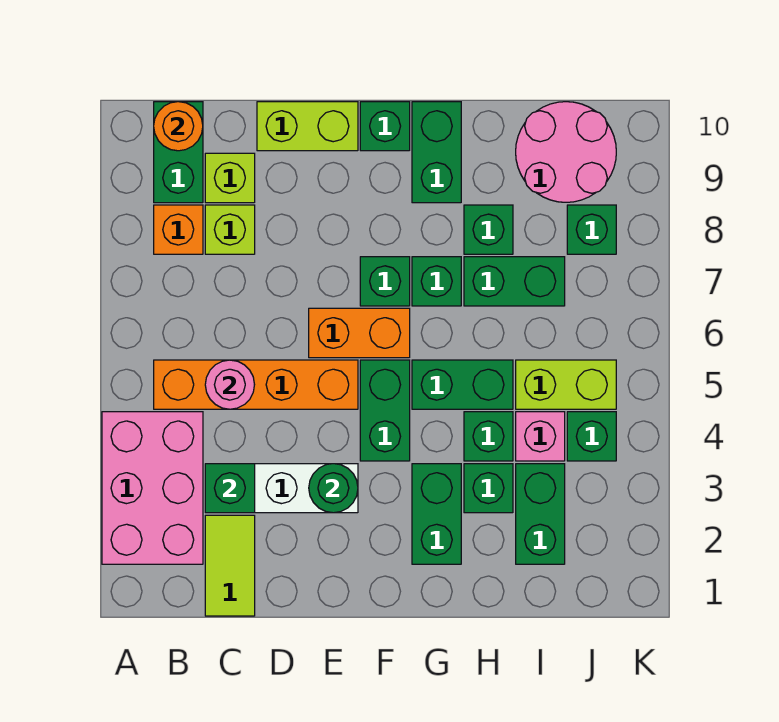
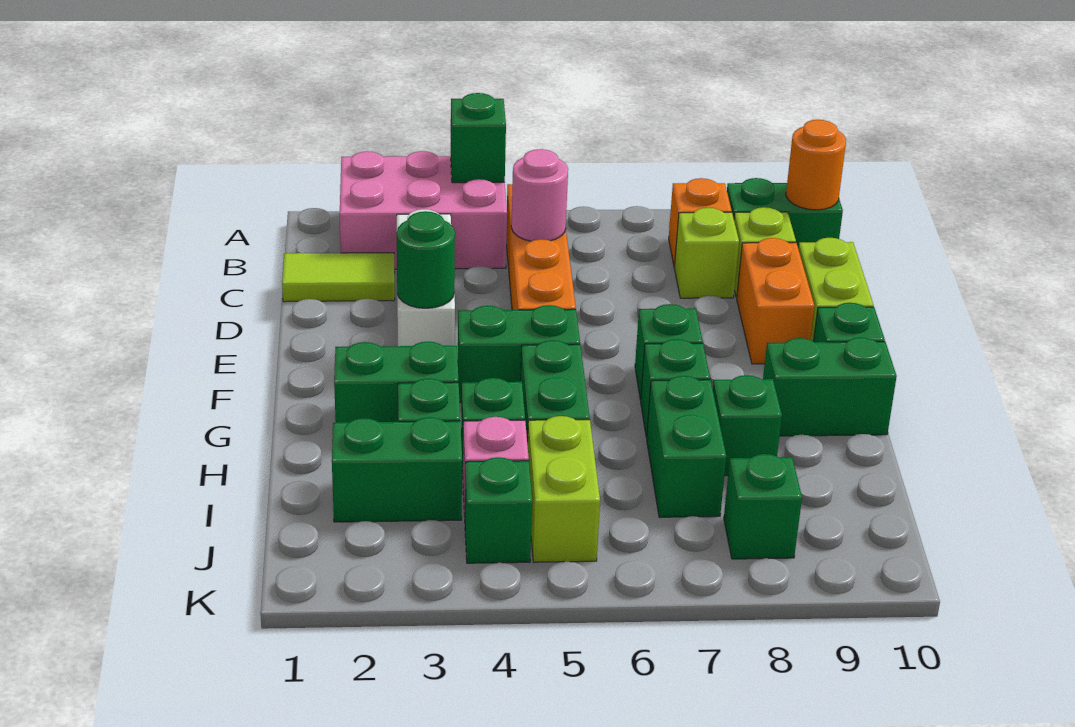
green brick C3 level 2 -> green brick A4 level 2
orange brick E6:F6 level 1 -> orange brick D9:E9 level 1
pink round brick I9:J10 level 1 -> none

